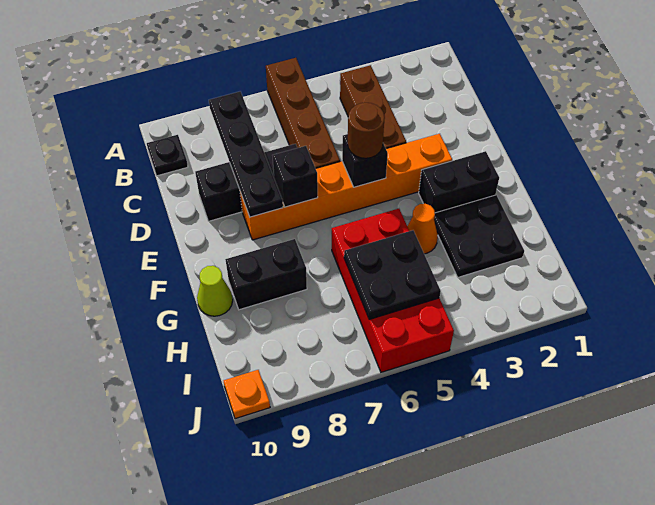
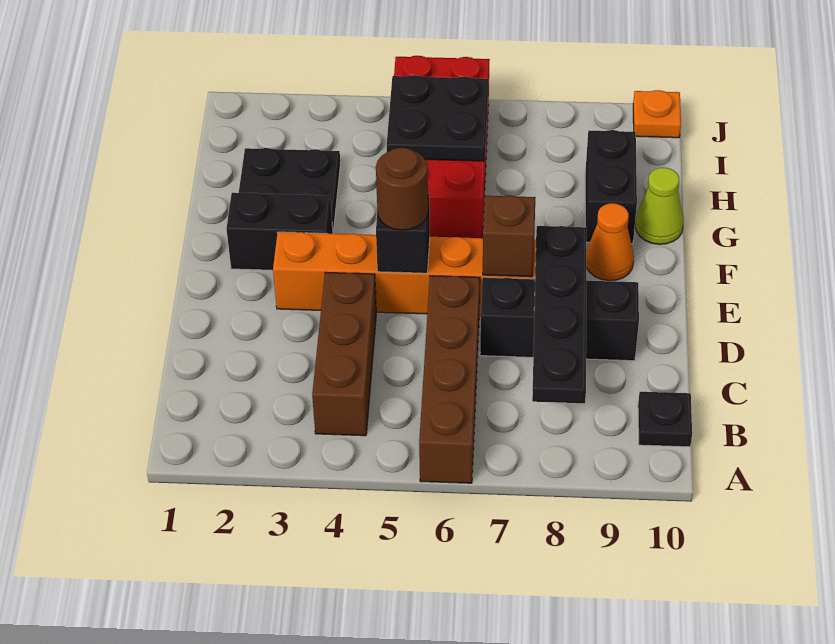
black brick E7 level 2 -> brown brick E7 level 2
orange cone G4 level 1 -> orange cone F9 level 1
black brick G8:G9 level 1 -> black brick G9:H9 level 1

